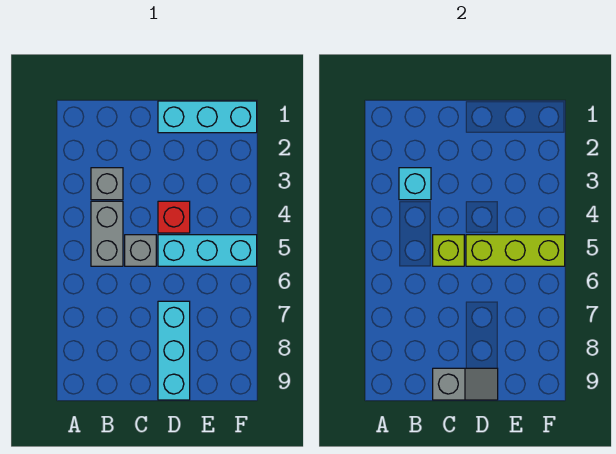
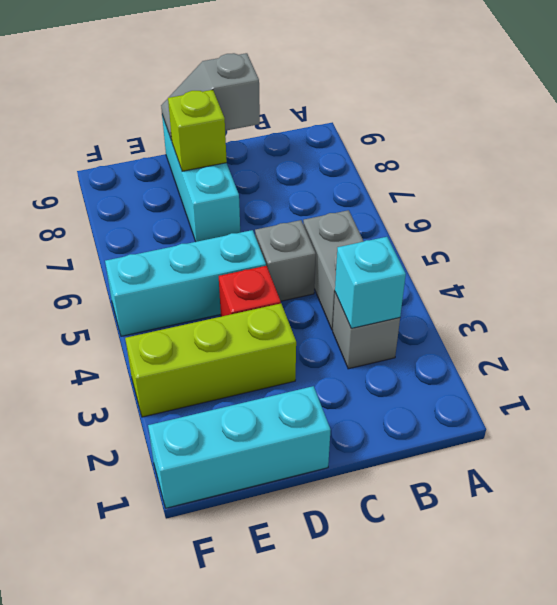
lime brick C5 level 2 -> lime brick D8 level 2
lime brick D5:F5 level 2 -> lime brick D3:F3 level 1

